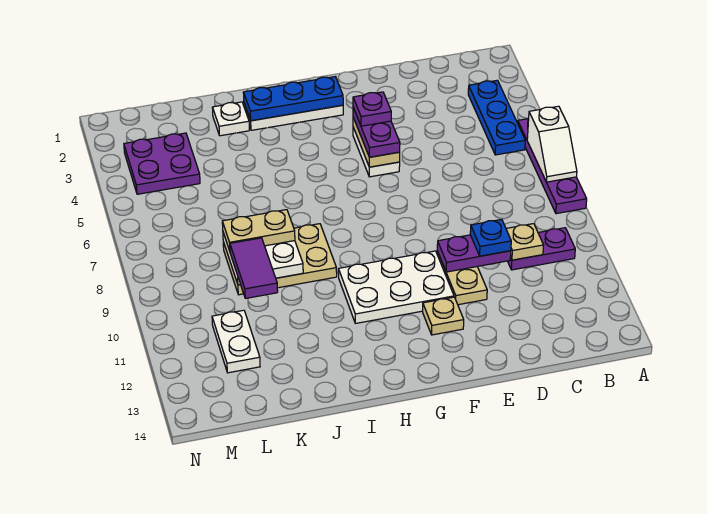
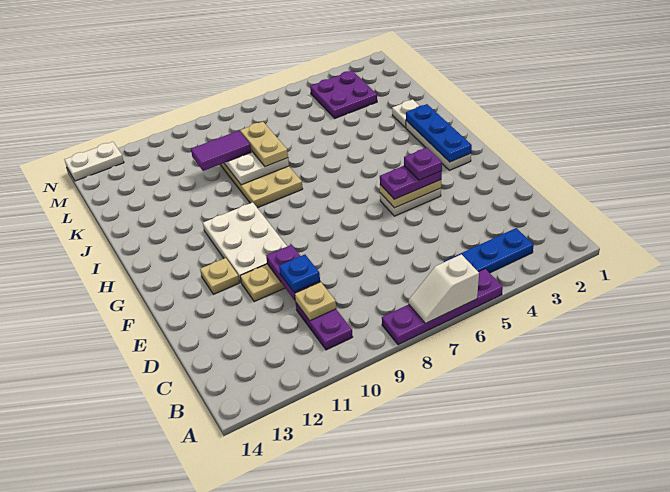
white plate L11:L12 level 1 -> white plate N13:N14 level 1

